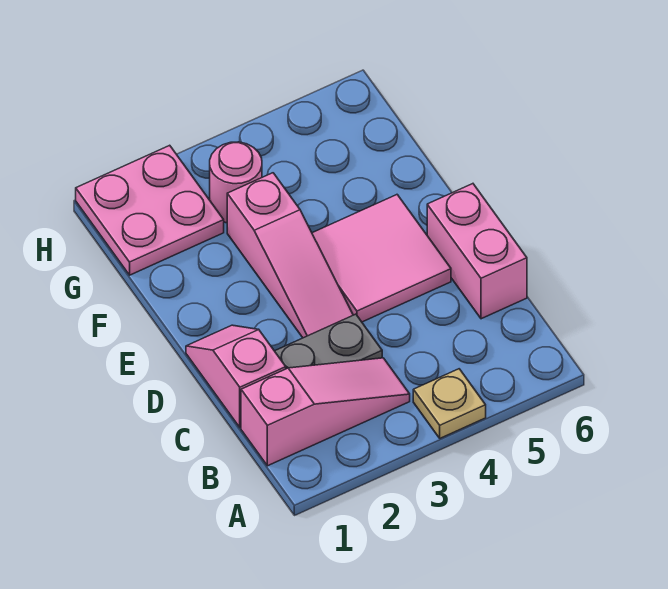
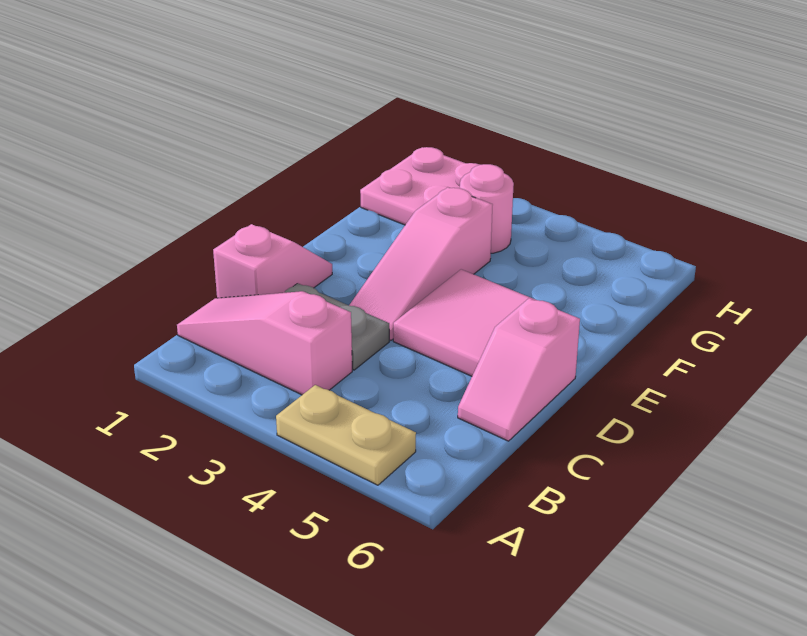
tan plate A4 level 1 -> tan plate A4:A5 level 1
pink slope B1:B3 level 1 top 1 -> pink slope B1:B3 level 1 top 3
pink brick C6:D6 level 1 -> pink slope C6:D6 level 1 top D

